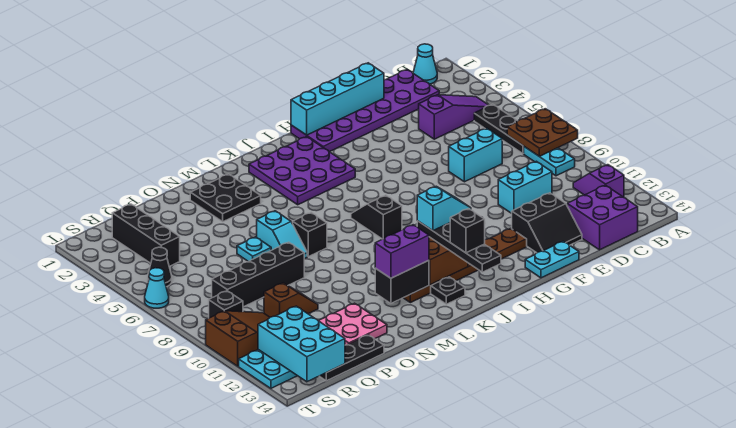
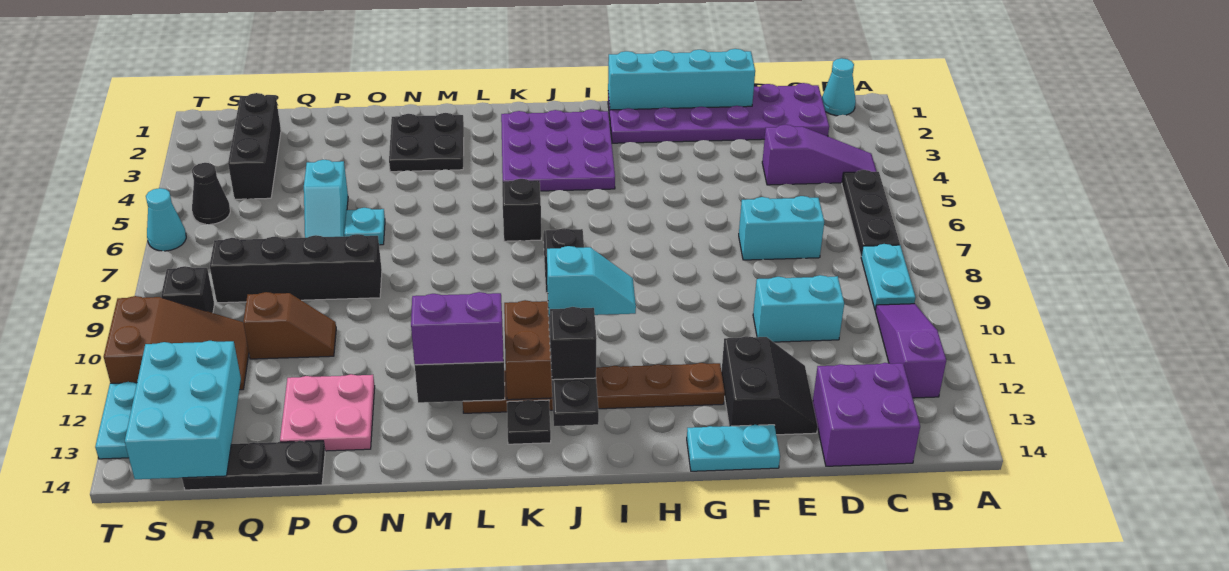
brown plate A7:B8 level 2 -> none
purple slope B11:B12 level 1 top 12 -> purple slope B10:B12 level 1 top 12
black slope E12:F13 level 1 top 12 -> black slope E12:F13 level 1 top F
black brick M7 level 1 -> black brick K6 level 1
cyan slope N6:N7 level 1 top 6 -> cyan slope P5:P6 level 1 top 5

